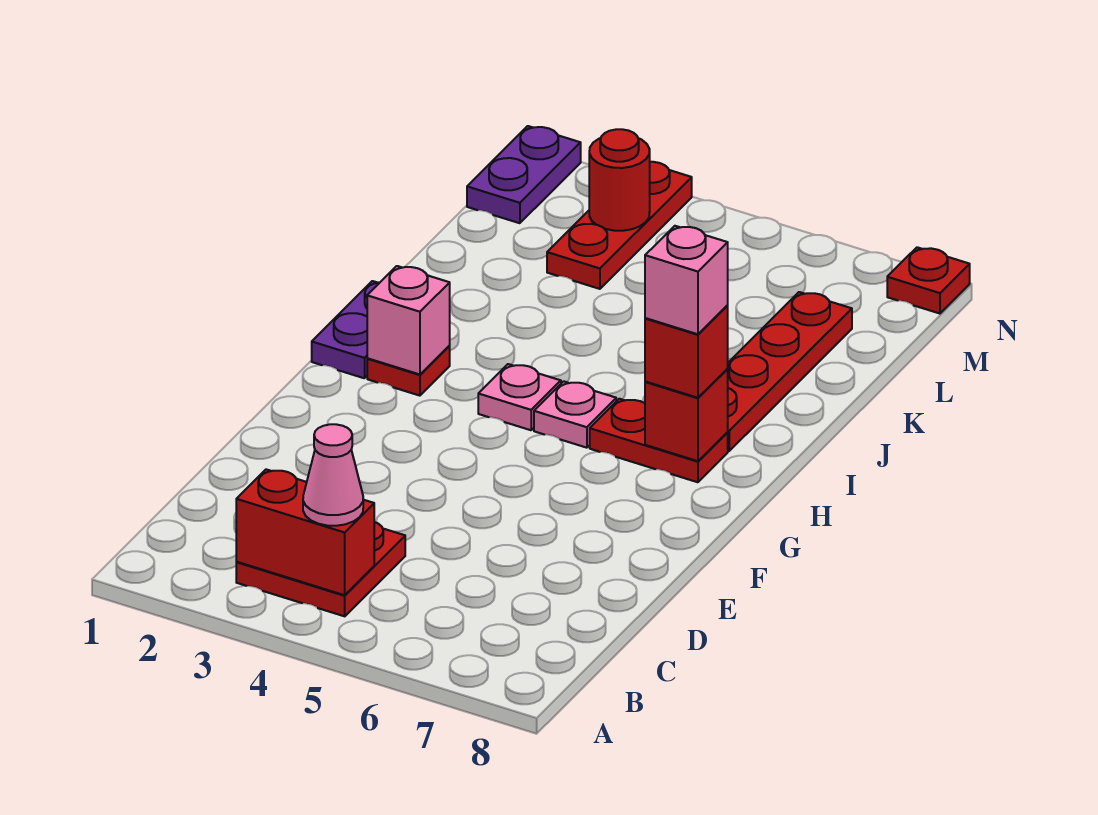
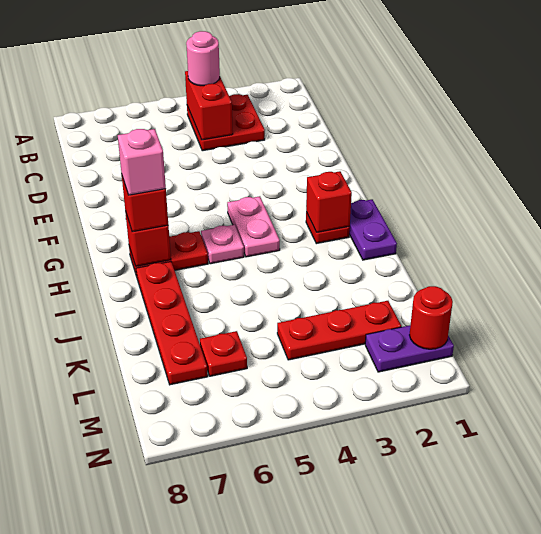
red brick B3:B4 level 2 -> red brick B4:C4 level 2
pink cone B4 level 3 -> pink round brick B4 level 3
pink brick H2 level 2 -> red brick H2 level 2
pink plate H4 level 1 -> pink plate G4:H4 level 1
red plate L3:N3 level 1 -> red plate L2:L4 level 1
purple plate M1:N1 level 1 -> purple plate M1:M2 level 1
red round brick M3 level 2 -> red round brick M1 level 2
red plate N8 level 1 -> red plate L6 level 1

